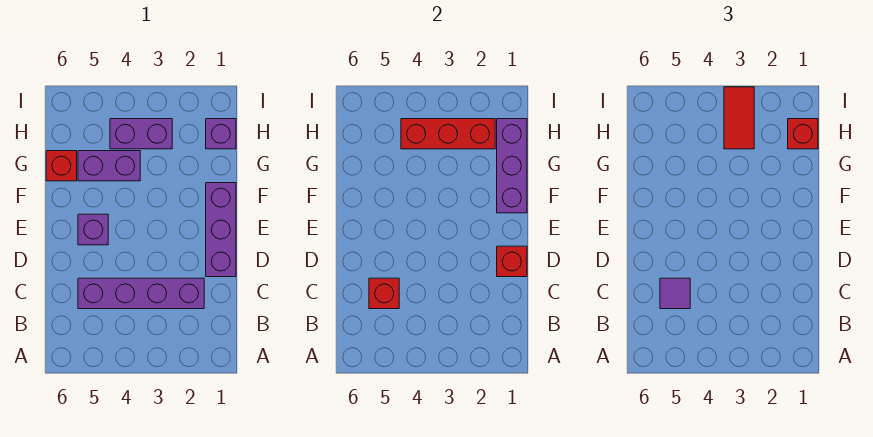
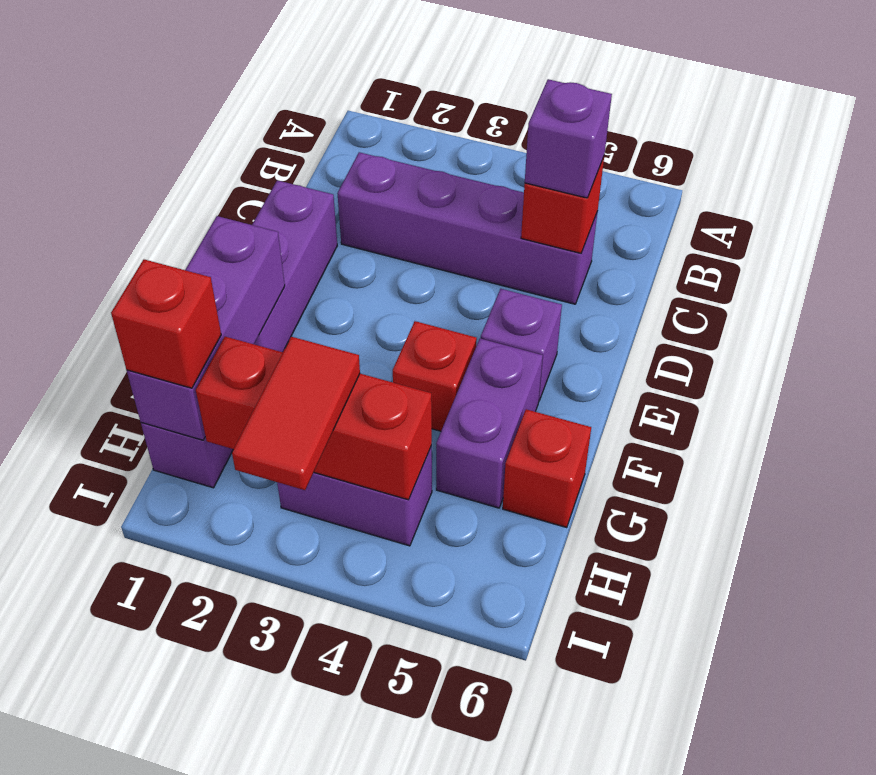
purple tile C5 level 3 -> purple brick C5 level 3
red brick D1 level 2 -> red brick F4 level 1
purple brick G4:G5 level 1 -> purple brick F5:G5 level 1

